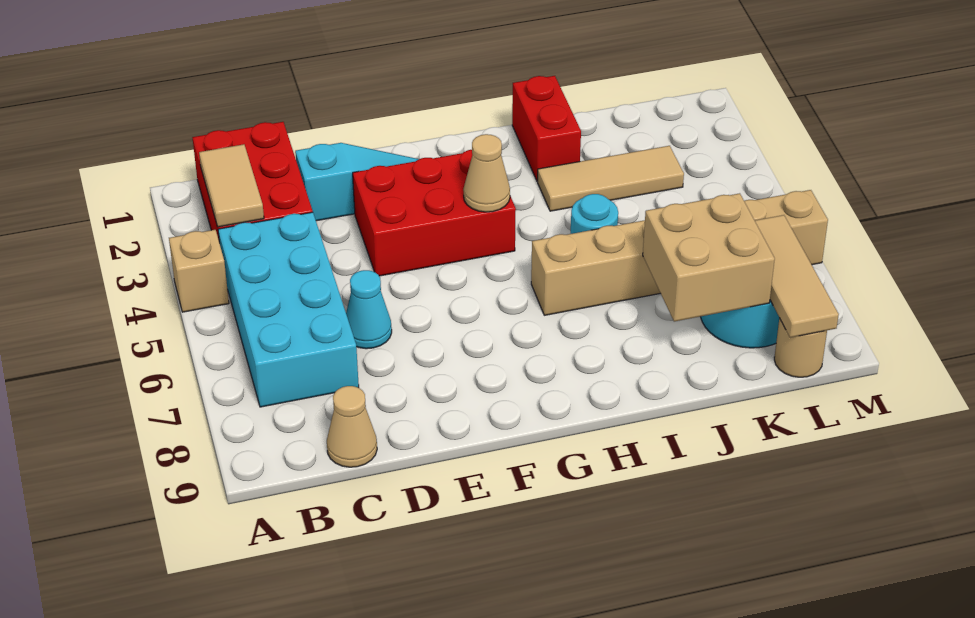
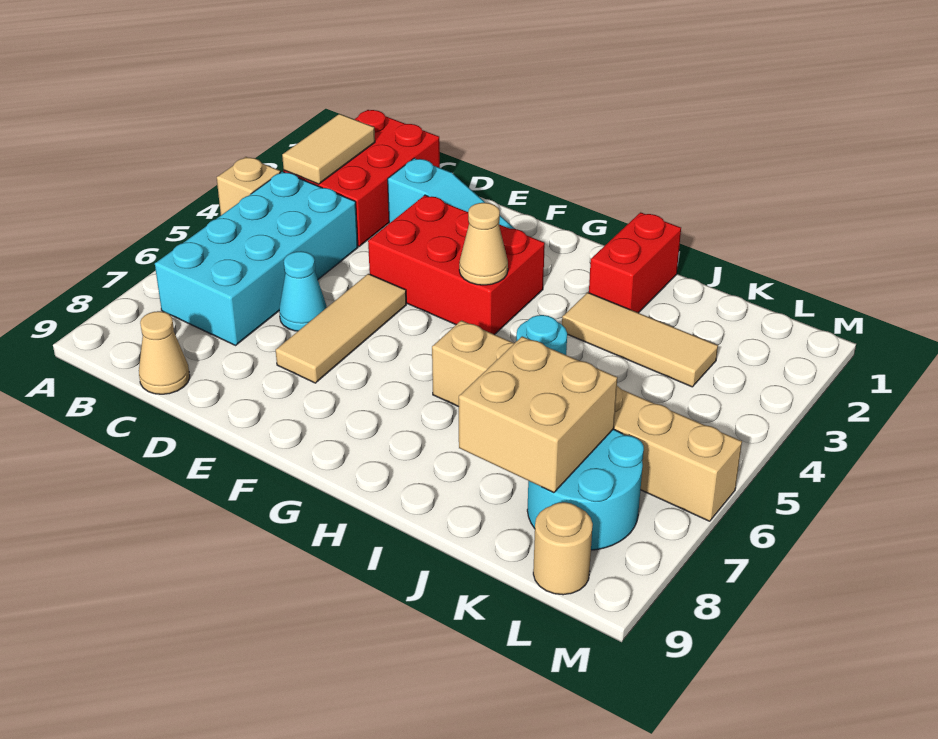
tan tile L7:L9 level 2 -> tan tile E5:E7 level 1

